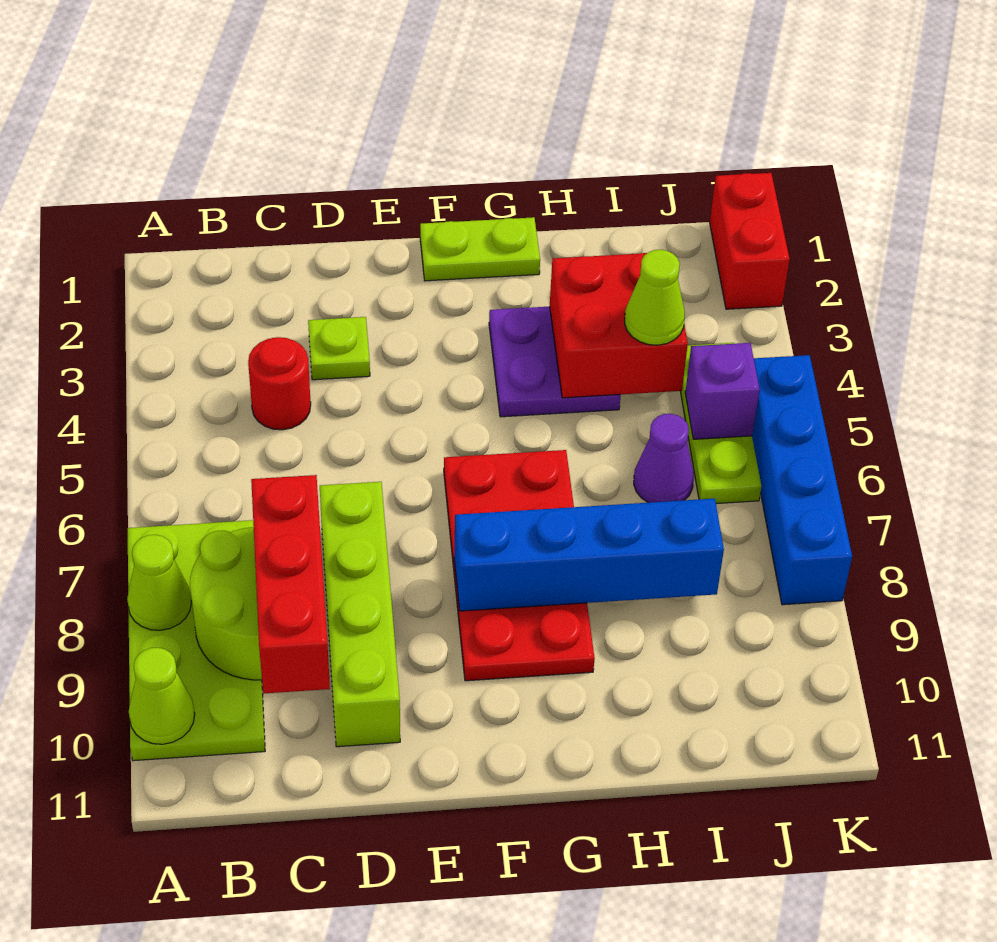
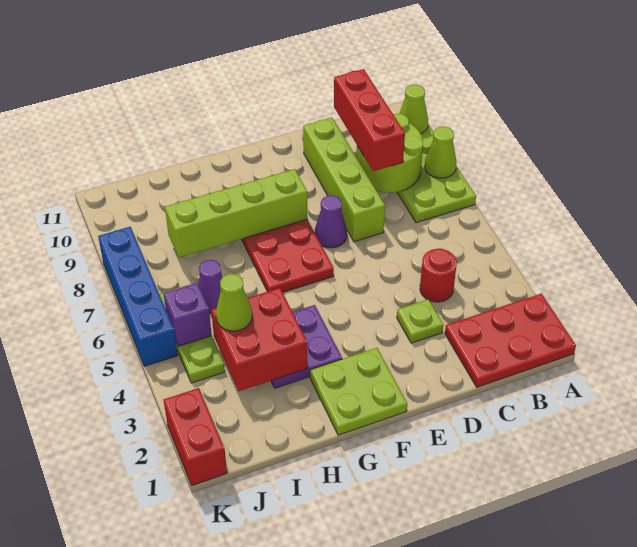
none -> red plate A1:C2 level 1
none -> purple cone E7 level 1
lime plate F1:G1 level 1 -> lime plate F1:G2 level 1
blue brick F8:I8 level 2 -> lime brick F8:I8 level 2

